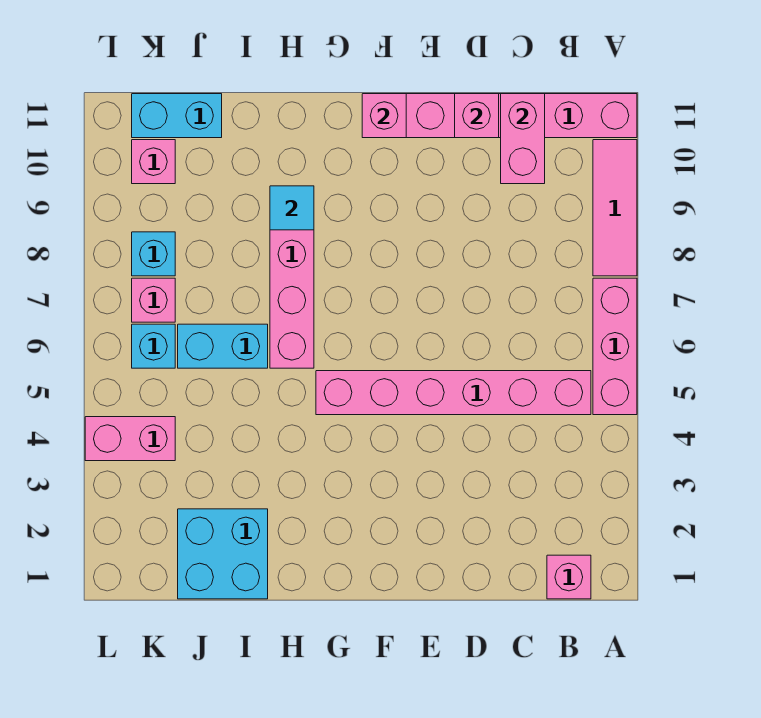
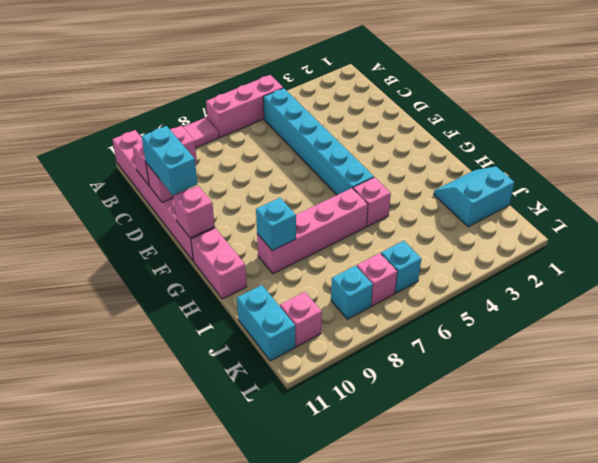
pink brick B1 level 1 -> pink brick H5 level 1
pink brick B5:G5 level 1 -> cyan brick B5:G5 level 1
cyan tile H9 level 2 -> cyan brick H9 level 2
cyan brick I1:J2 level 1 -> cyan slope I1:J2 level 1 top J
cyan brick I6:J6 level 1 -> cyan brick D11:E11 level 3
pink brick K4:L4 level 1 -> pink brick G11:H11 level 1

